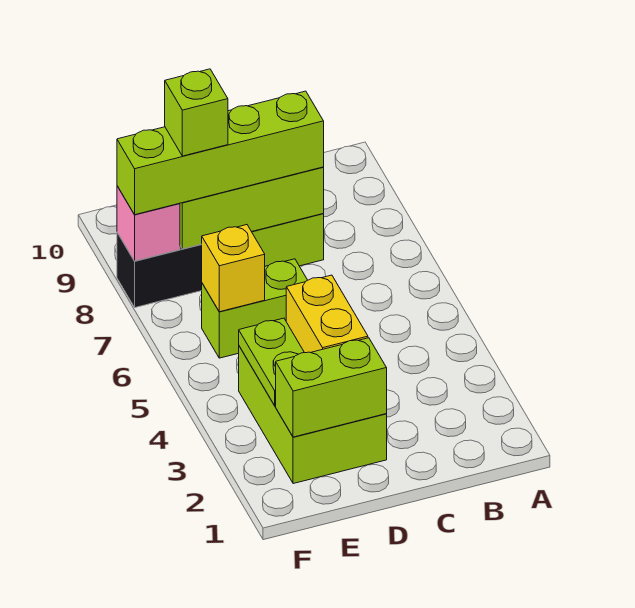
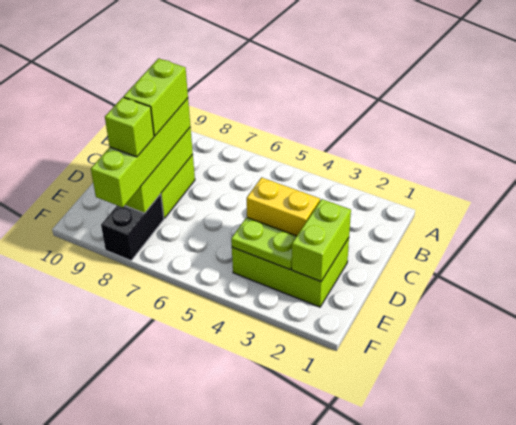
lime brick D6:E6 level 1 -> lime brick C8:D8 level 4
yellow brick E6 level 2 -> none
pink brick F8 level 2 -> none

